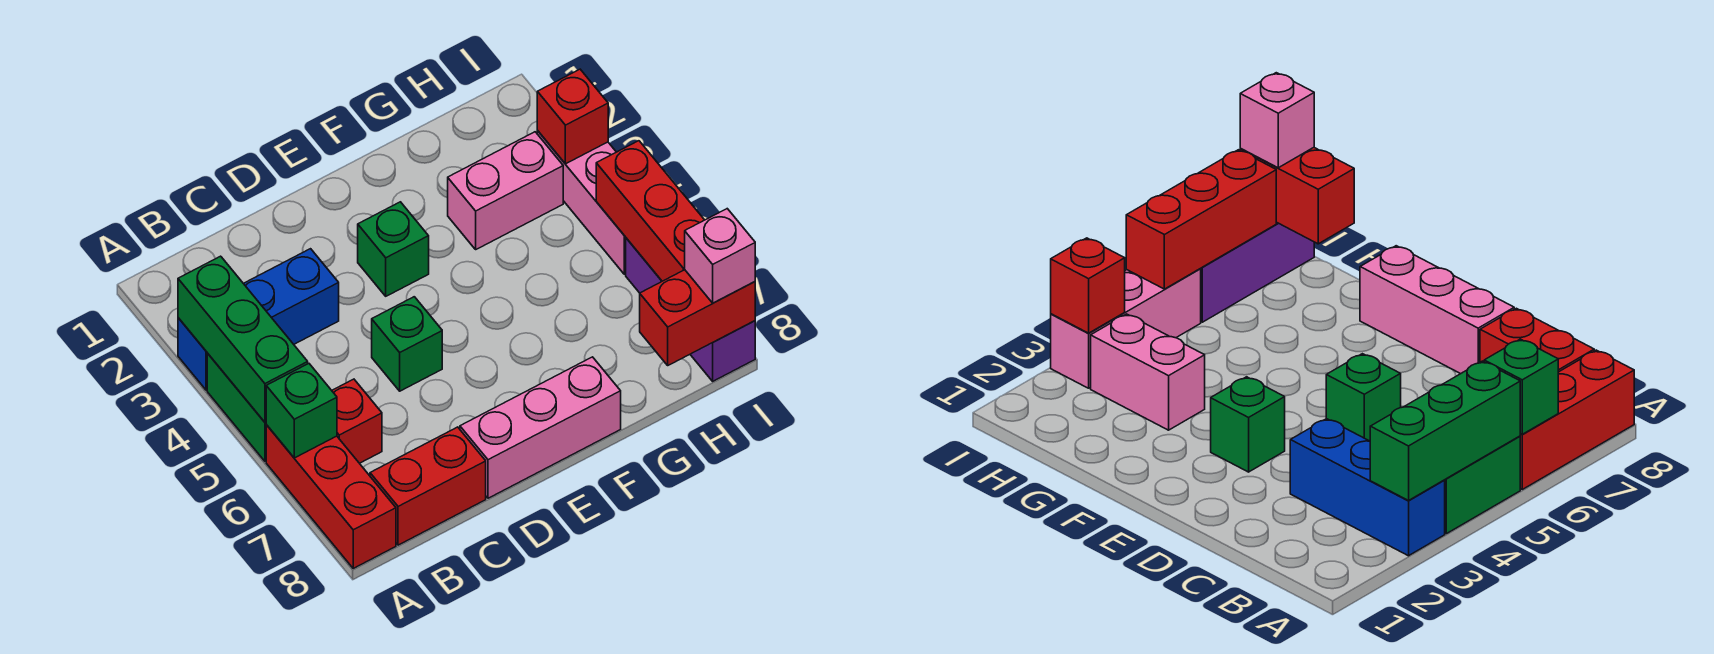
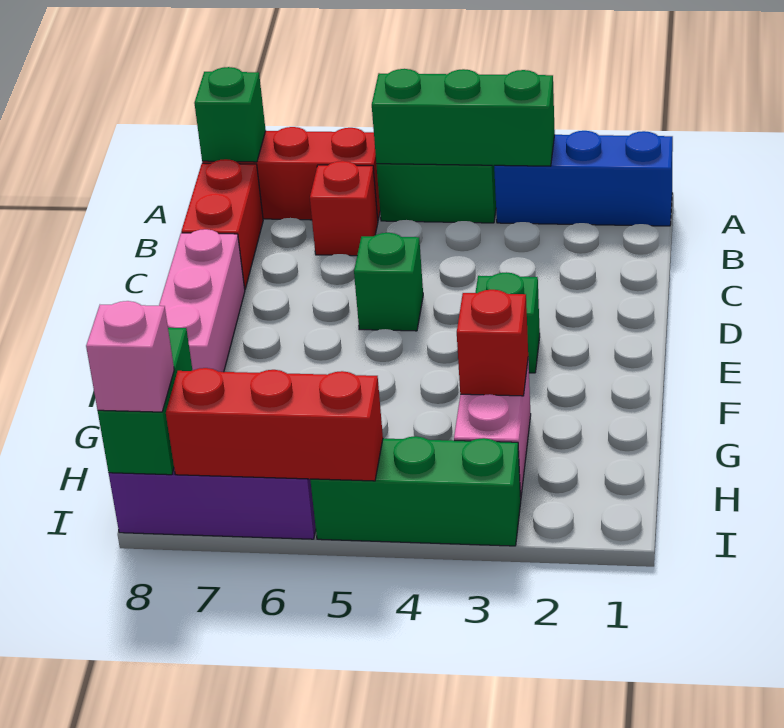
blue brick A3:C3 level 1 -> blue brick A1:A3 level 1
green brick A6 level 2 -> green brick A8 level 2
red brick H8:I8 level 2 -> green brick H8:I8 level 2
pink brick I3:I5 level 1 -> green brick I3:I5 level 1
red brick I3 level 2 -> red brick G3 level 2

